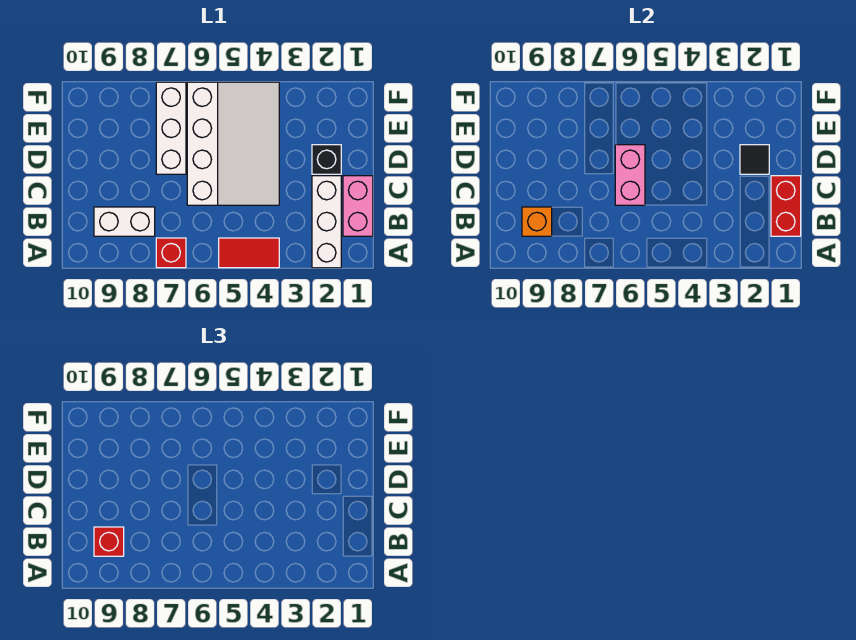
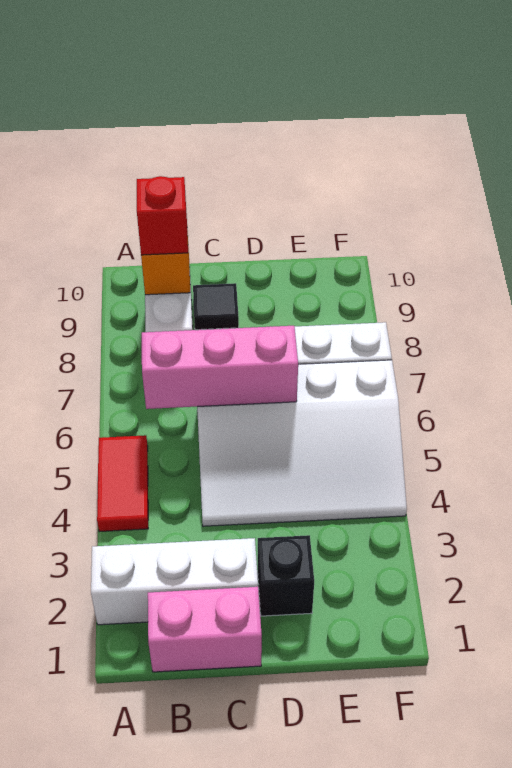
red brick A7 level 1 -> none
red brick B1:C1 level 2 -> none
pink brick C6:D6 level 2 -> pink brick B6:D6 level 2
black tile D2 level 2 -> black tile C9 level 1

